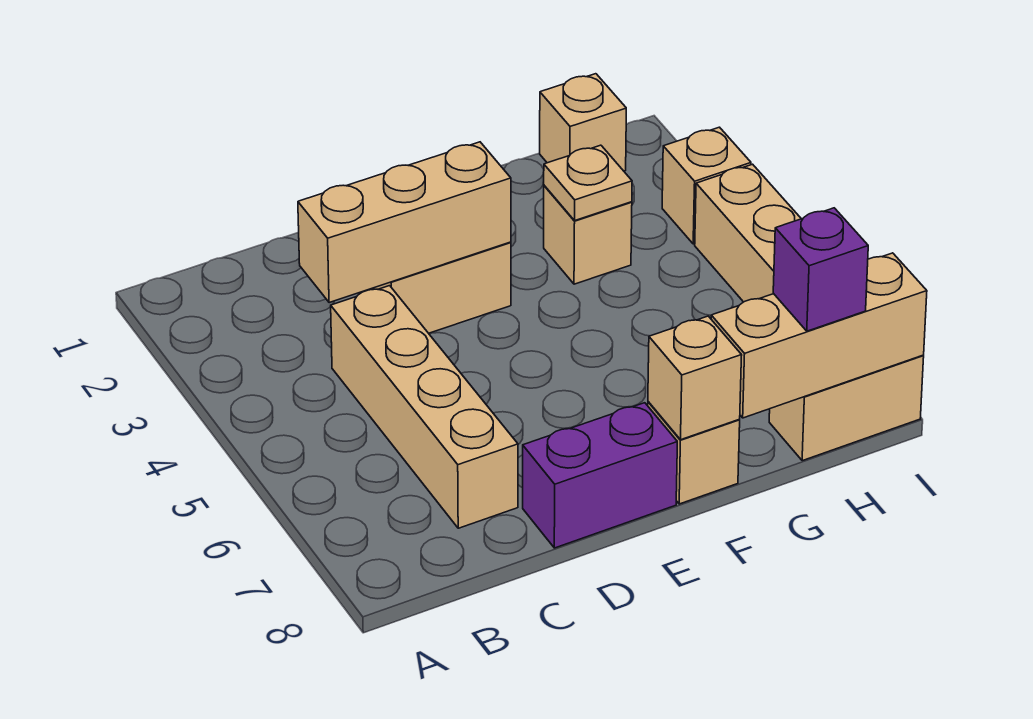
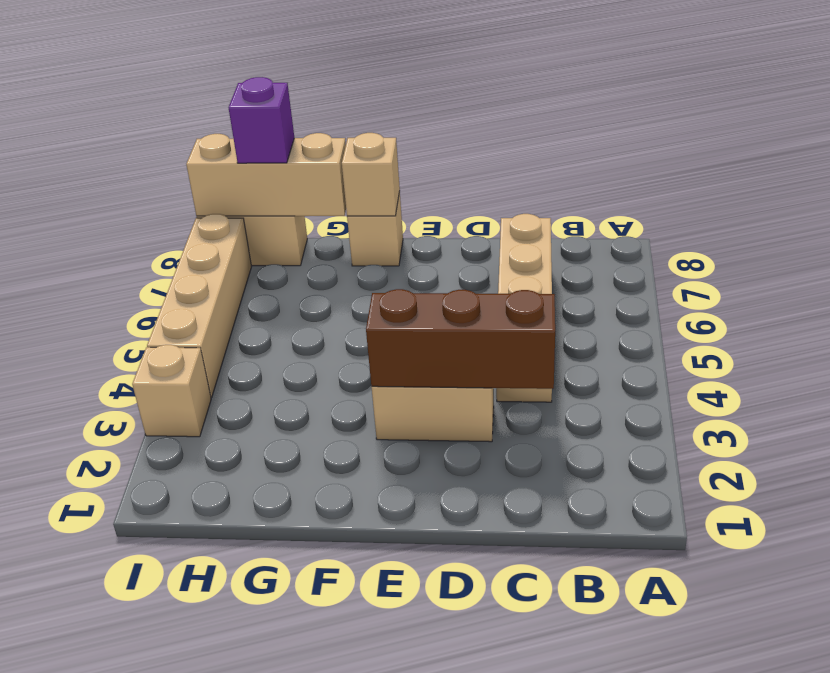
tan brick C3:E3 level 2 -> brown brick C3:E3 level 2
purple brick D8:E8 level 1 -> none
tan brick G3 level 1 -> none
tan plate G3 level 2 -> none
tan brick H1 level 1 -> none

